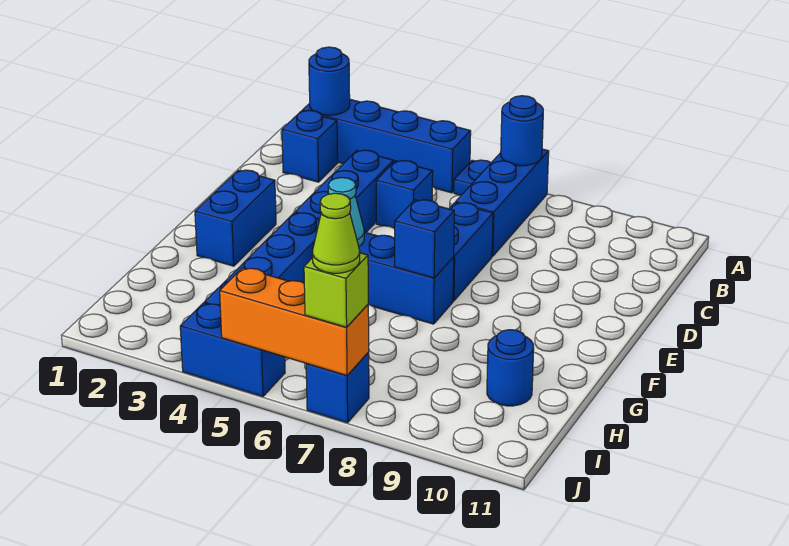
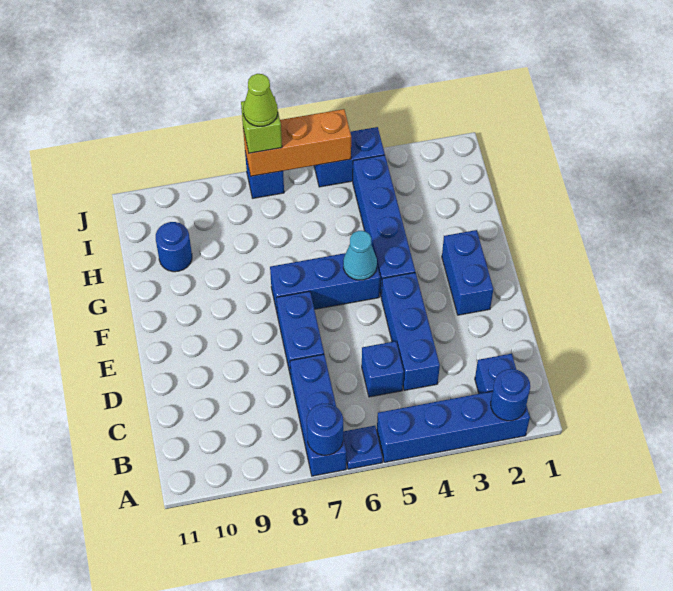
blue brick F7 level 2 -> none

